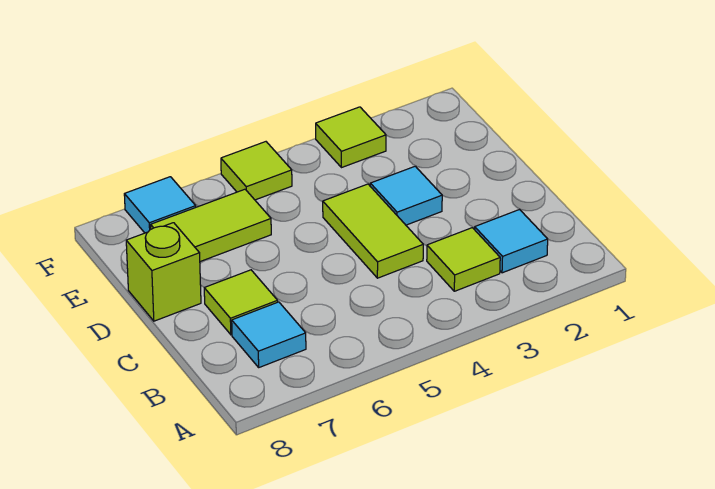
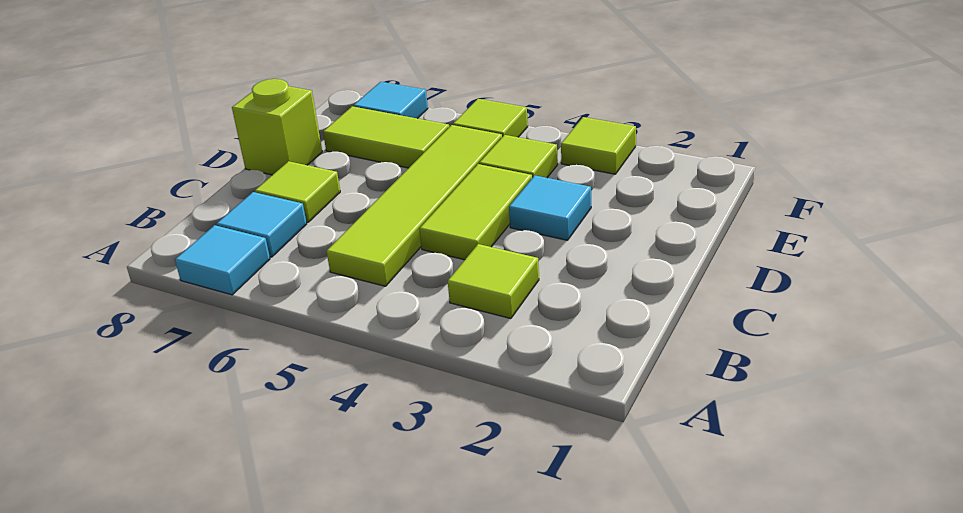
cyan tile B2 level 1 -> cyan tile A7 level 1
none -> lime tile B5:E5 level 1
none -> lime tile E4 level 1

